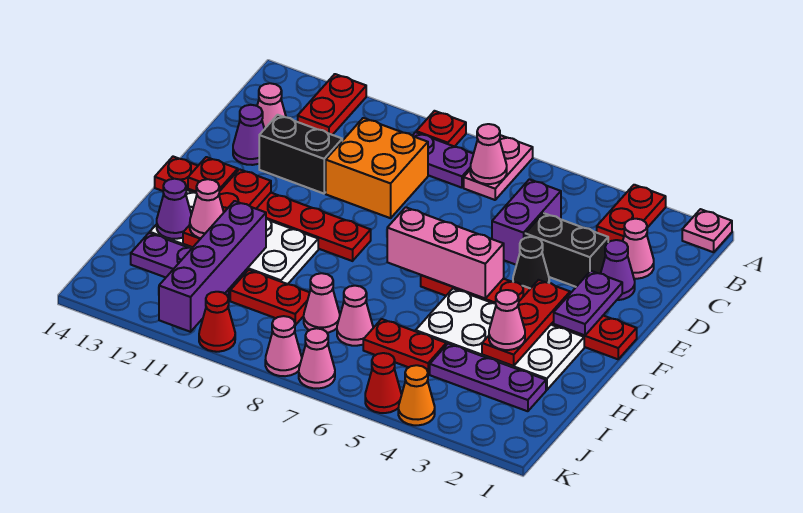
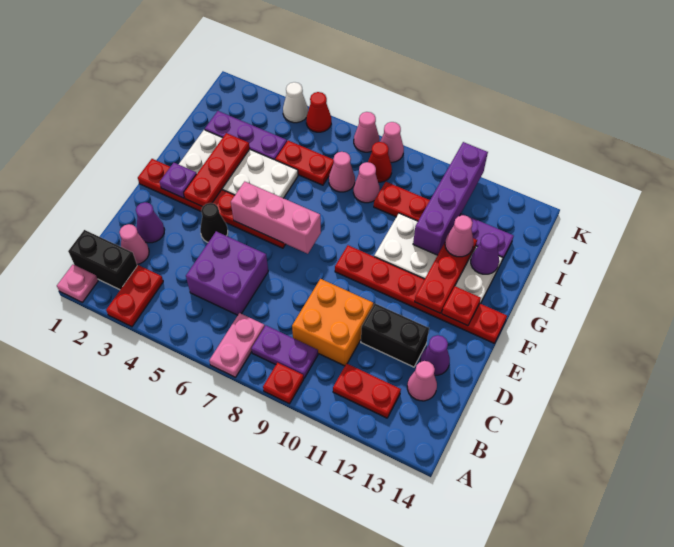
red plate A12:B12 level 1 -> red plate B11:B12 level 1
pink cone B7 level 2 -> none
purple brick C5:D5 level 1 -> purple brick C5:D6 level 1
black brick D3:D4 level 1 -> black brick B1:B2 level 1
purple plate E2:F2 level 2 -> purple plate F2 level 2
pink cone H3 level 3 -> none
orange cone K4 level 1 -> white cone K4 level 1
red cone K10 level 1 -> red cone J8 level 1

